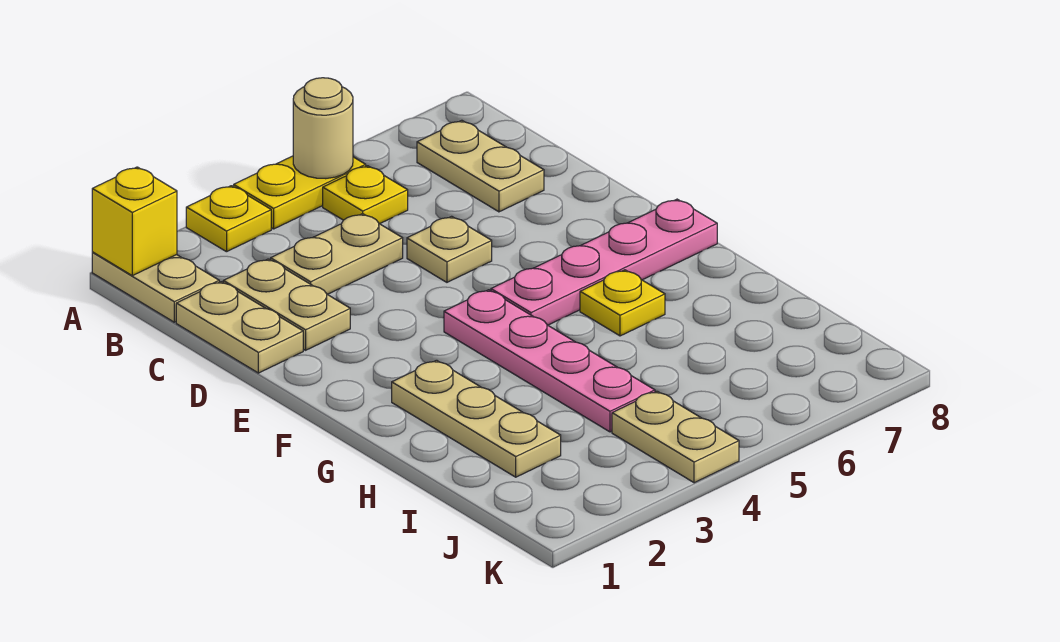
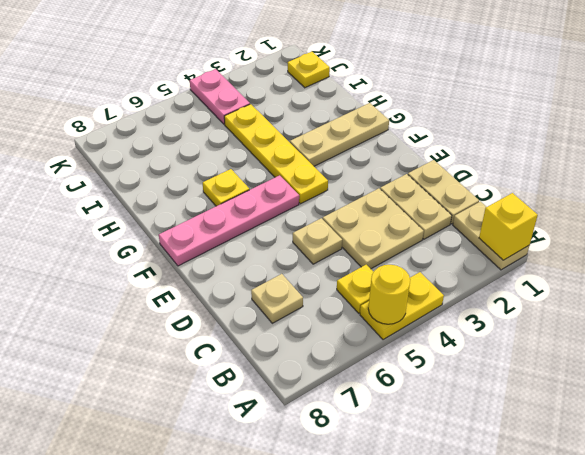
yellow plate A3 level 1 -> yellow plate J1 level 1
tan round brick A5 level 2 -> yellow round brick A5 level 2
tan plate B7:C7 level 1 -> tan plate C7 level 1
tan plate C3:C4 level 1 -> tan plate C3:D4 level 1
pink plate F4:I4 level 1 -> yellow plate F4:I4 level 1
tan plate G2:I2 level 1 -> tan plate G1:G3 level 1
tan plate J4:K4 level 1 -> pink plate J4:K4 level 1

